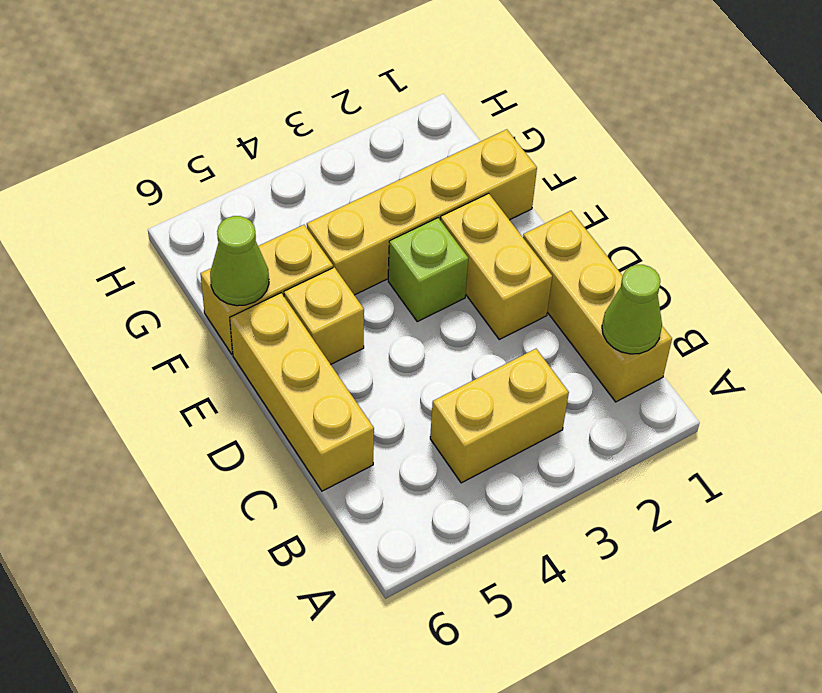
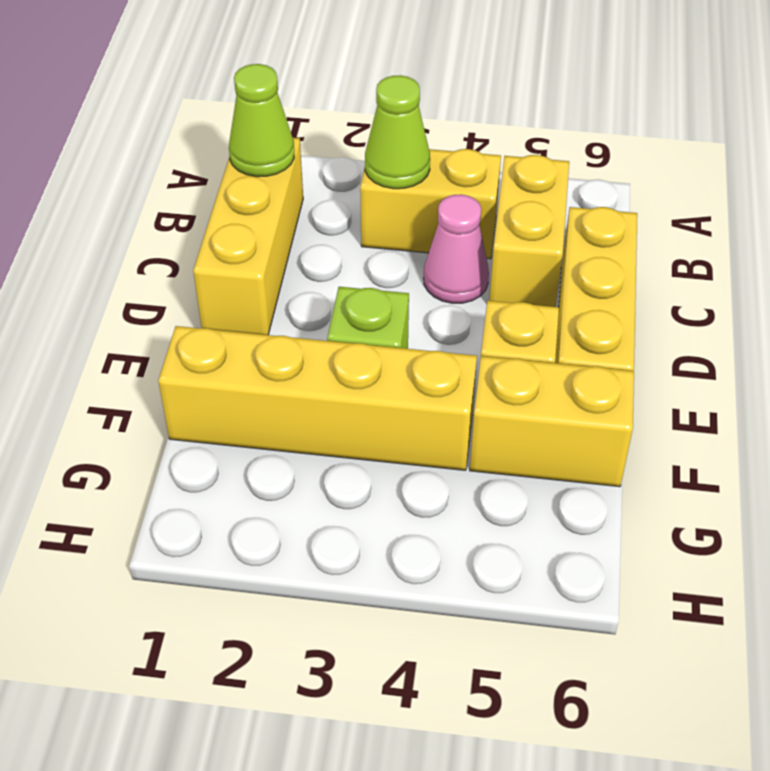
none -> pink cone C4 level 1
yellow brick D2:E2 level 1 -> yellow brick B5:C5 level 1
lime cone F6 level 2 -> lime cone B3 level 2

